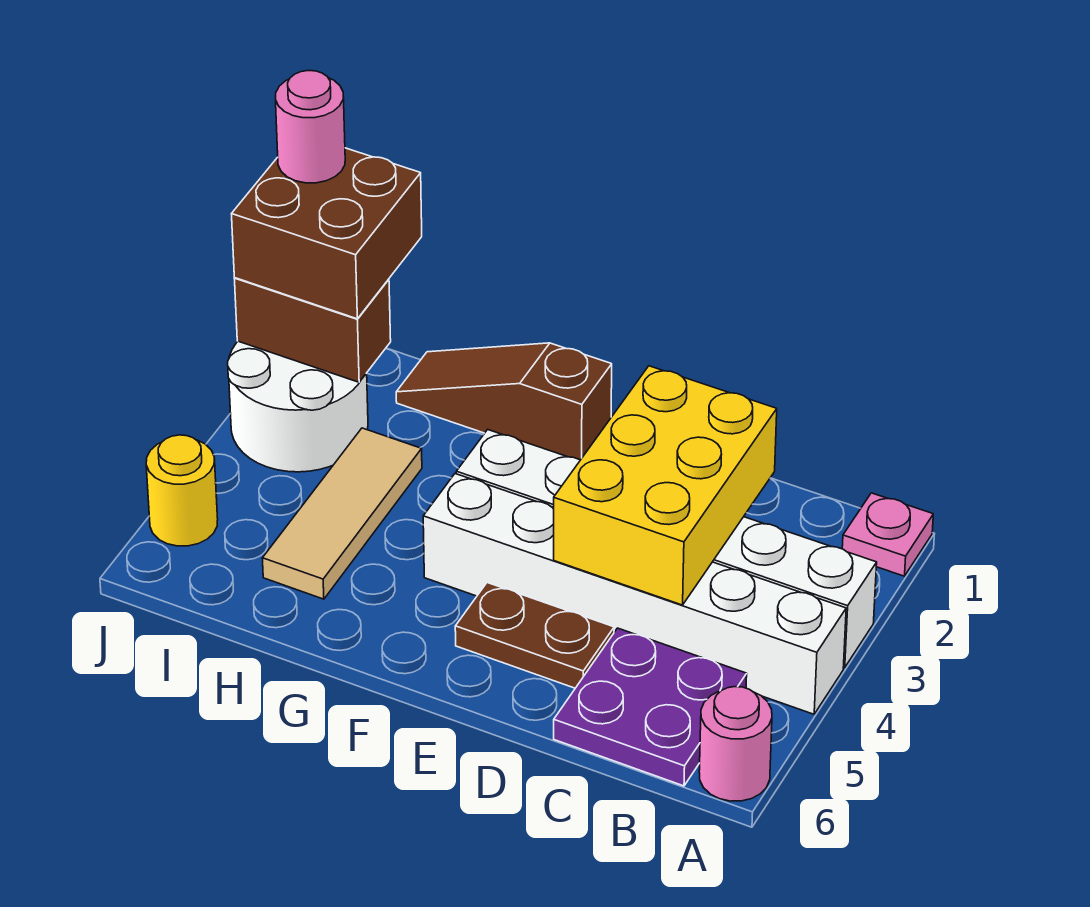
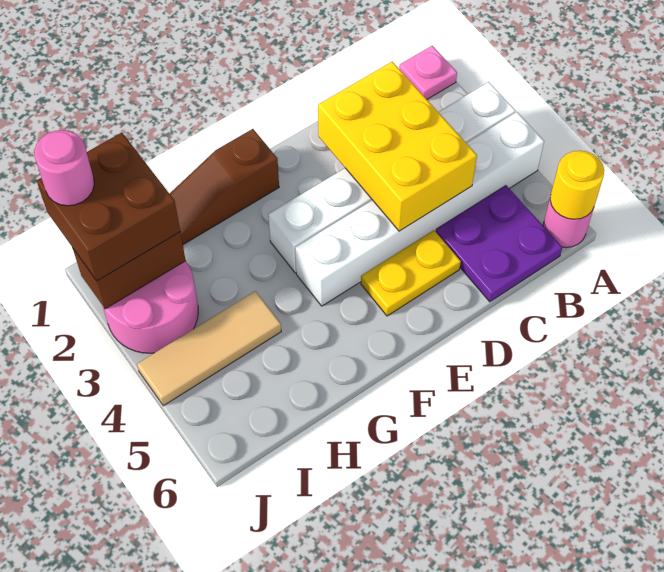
brown plate D5:E5 level 1 -> yellow plate D5:E5 level 1
tan tile H3:H5 level 1 -> tan tile H4:J4 level 1
white round brick I2:J3 level 1 -> pink round brick I2:J3 level 1
yellow round brick J5 level 1 -> yellow round brick A6 level 2

